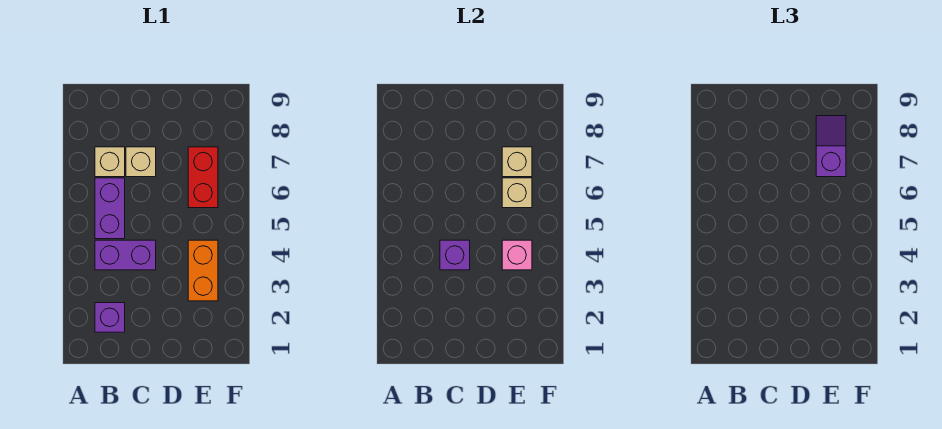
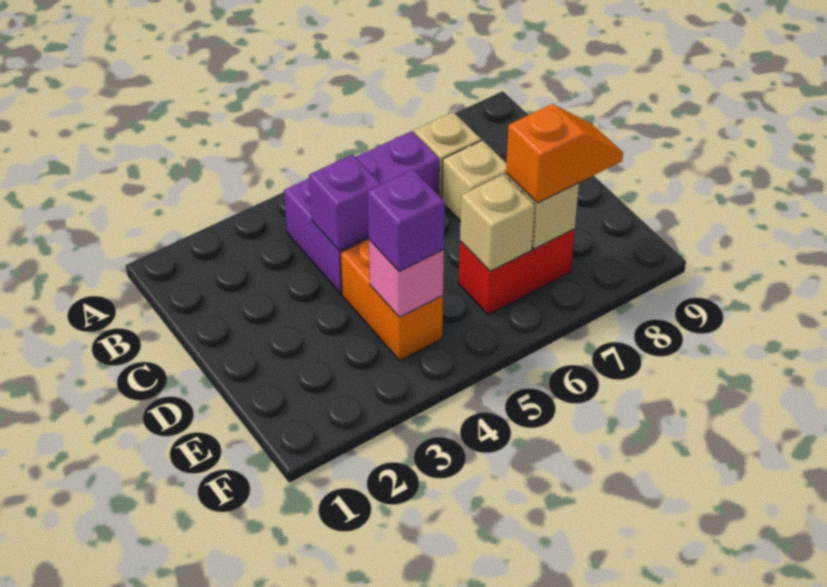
purple brick B2 level 1 -> purple brick E4 level 3
orange brick E3:E4 level 1 -> orange brick D4:E4 level 1
purple slope E7:E8 level 3 top 7 -> orange slope E7:E8 level 3 top 7

